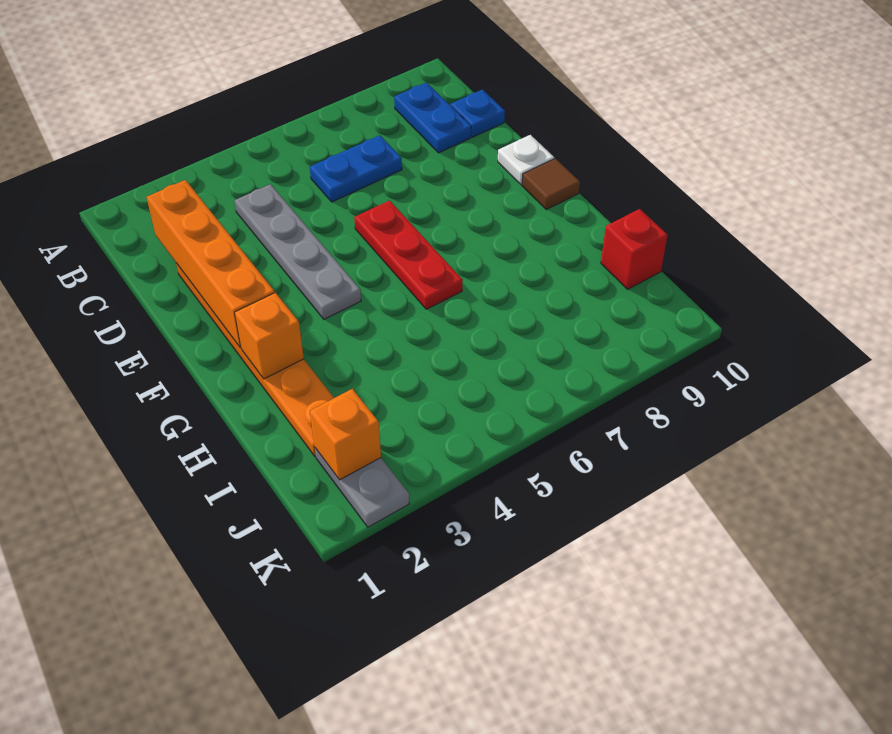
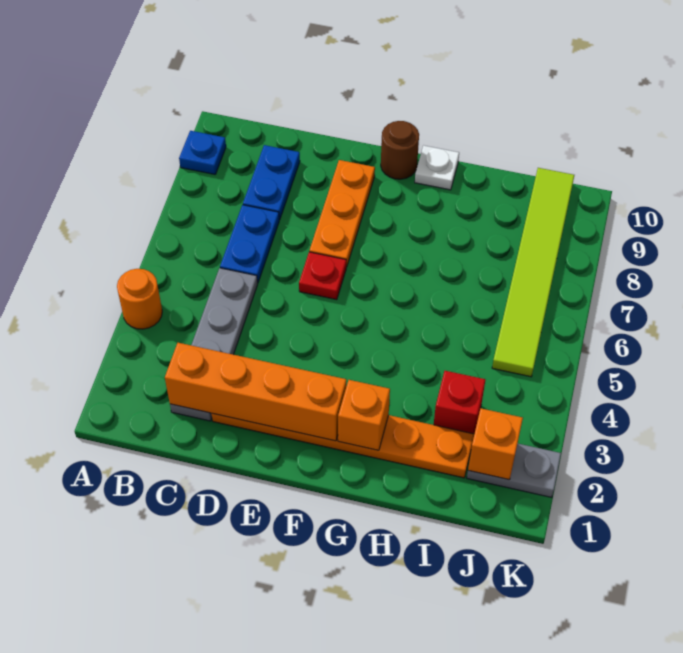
none -> orange round brick A4 level 1
blue plate B9:C9 level 1 -> blue plate C8:C9 level 1
grey plate C4:F4 level 1 -> grey plate C2:C5 level 1
blue plate C10 level 1 -> blue plate A9 level 1
red plate E6:G6 level 1 -> red plate E6 level 1
none -> orange plate E7:E9 level 1
white plate E10 level 1 -> white plate G10 level 1
brown tile F10 level 1 -> brown round brick F10 level 1
red brick I10 level 1 -> red brick I3 level 1
none -> lime tile J5:J10 level 1

